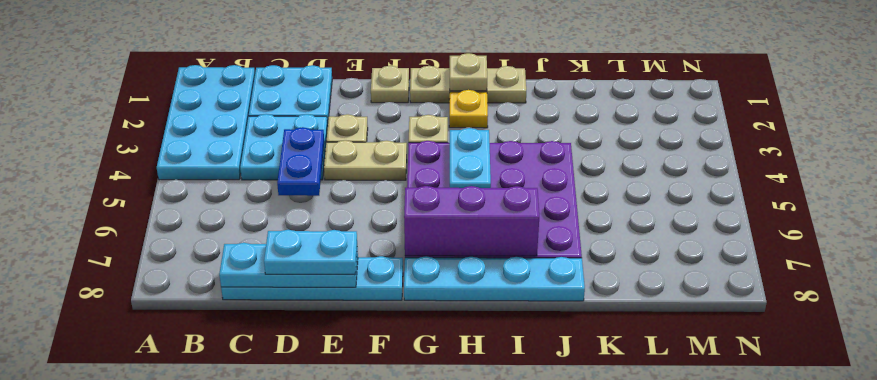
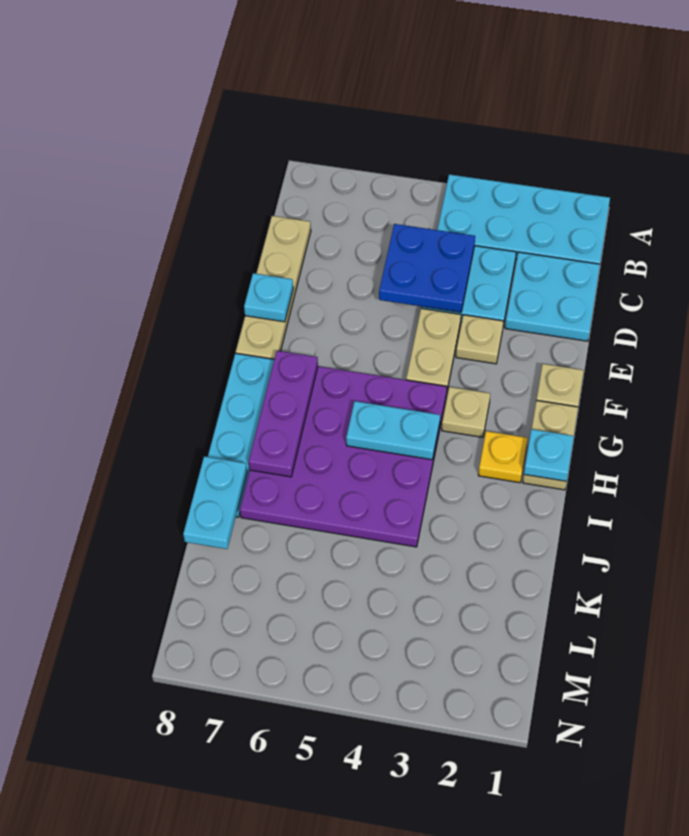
cyan plate C8:F8 level 1 -> tan plate C8:F8 level 1
cyan plate C8:E8 level 2 -> cyan plate E8 level 2
blue plate D4:D5 level 2 -> blue plate C4:D5 level 2
cyan plate D8:E8 level 3 -> cyan plate J8:K8 level 2
tan plate G1:I1 level 1 -> tan plate G1:H1 level 1
purple brick G7:I7 level 2 -> purple plate G7:I7 level 2
tan plate H1 level 2 -> cyan plate H1 level 2

